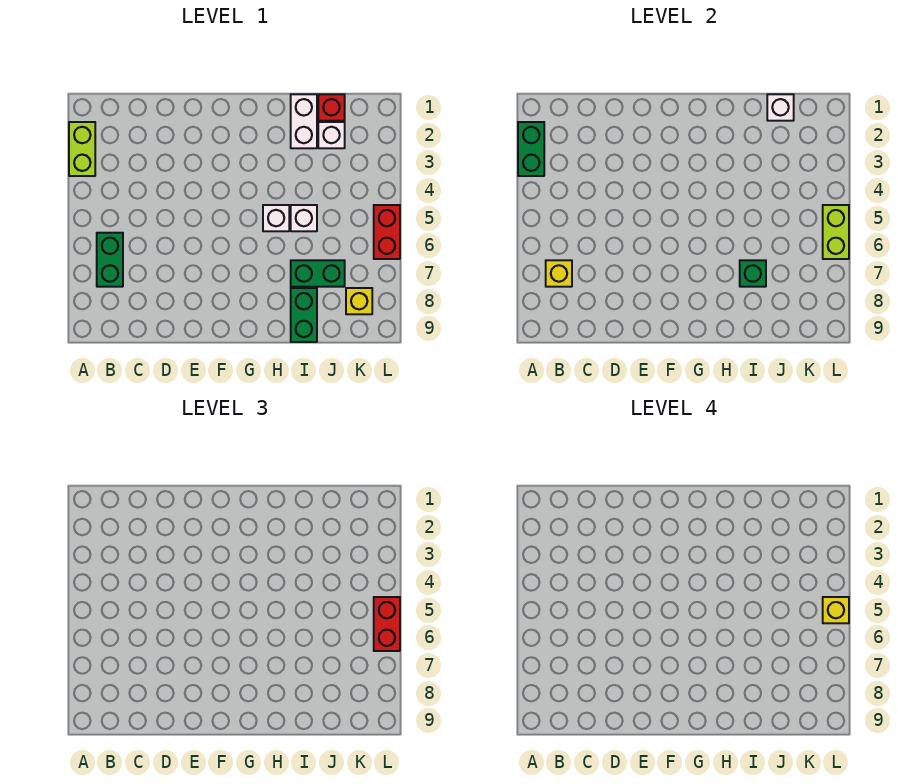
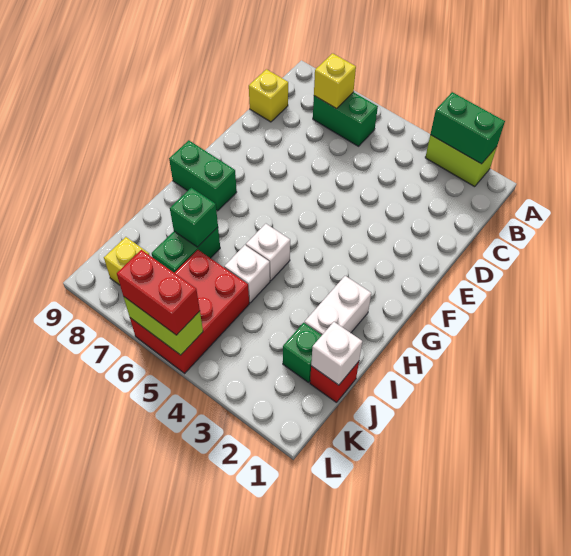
white brick I1:I2 level 1 -> white brick H2:I2 level 1
green brick I8:I9 level 1 -> green brick G8:G9 level 1
white brick J2 level 1 -> green brick J2 level 1
red brick L5:L6 level 1 -> red brick J5:L6 level 1
yellow brick L5 level 4 -> yellow brick C9 level 1

